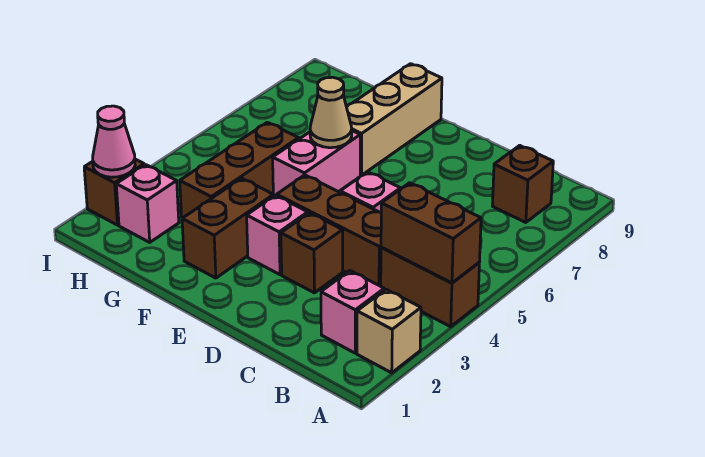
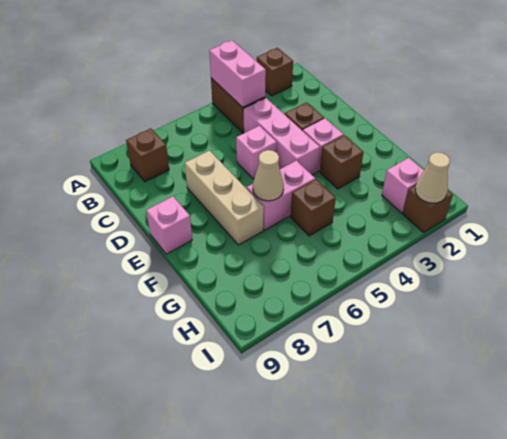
tan brick A2 level 1 -> brown brick A2 level 1
brown brick A4:B4 level 2 -> pink brick A4:B4 level 2
pink brick B2 level 1 -> pink brick E9 level 1
brown brick C4:E4 level 1 -> pink brick C4:E4 level 1
brown brick F2:F3 level 1 -> brown brick F3 level 1
tan brick F7:F9 level 1 -> tan brick D7:F7 level 1
brown brick G3:G5 level 1 -> brown brick G5 level 1
pink cone I2 level 2 -> tan cone I2 level 2

